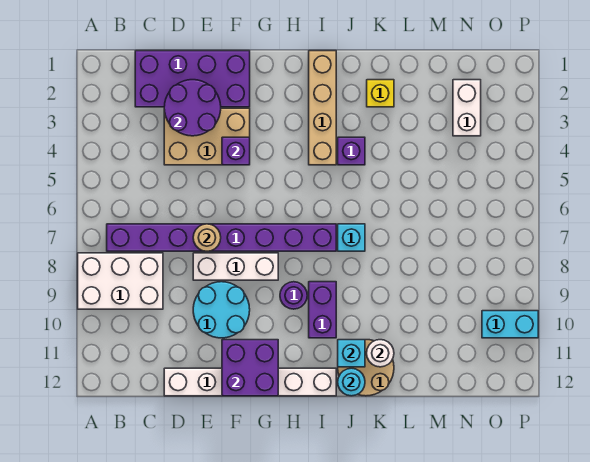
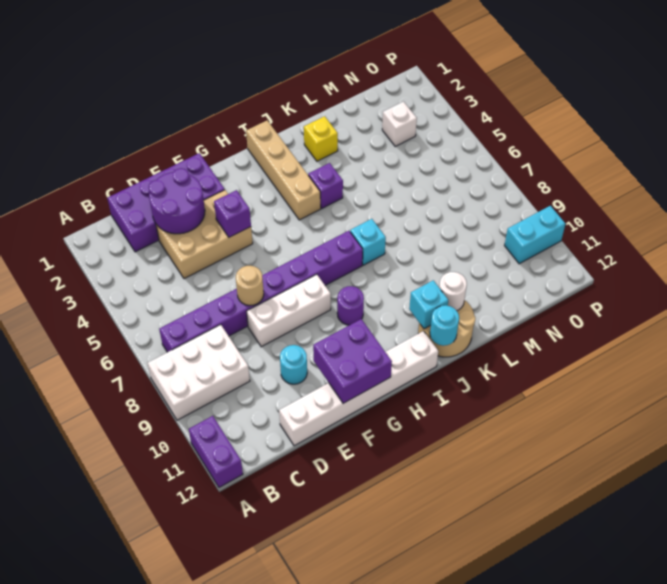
cyan round brick E9:F10 level 1 -> cyan round brick E10 level 1
purple brick I9:I10 level 1 -> purple brick A11:A12 level 1
white brick N2:N3 level 1 -> white brick N3 level 1

